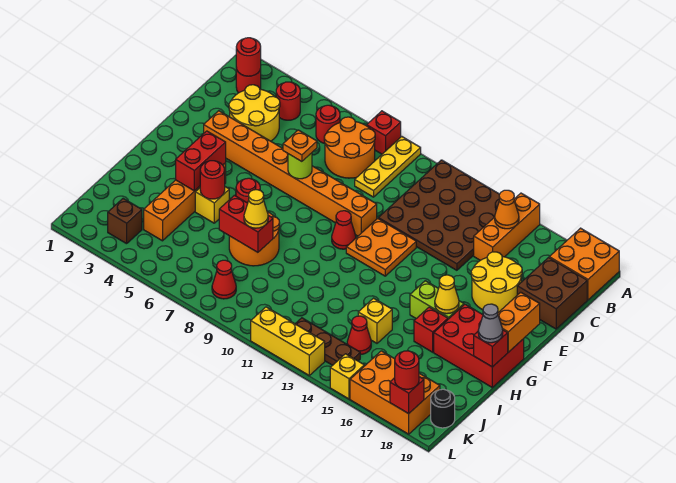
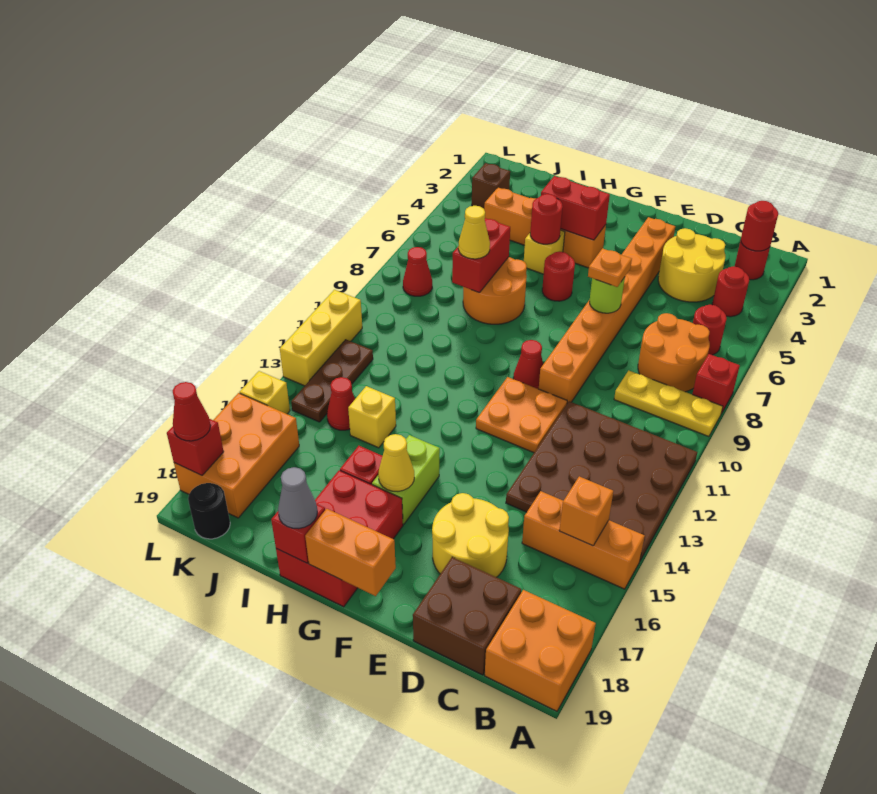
orange cone B15 level 2 -> orange brick B15 level 2
red round brick L18 level 3 -> red cone L18 level 3

